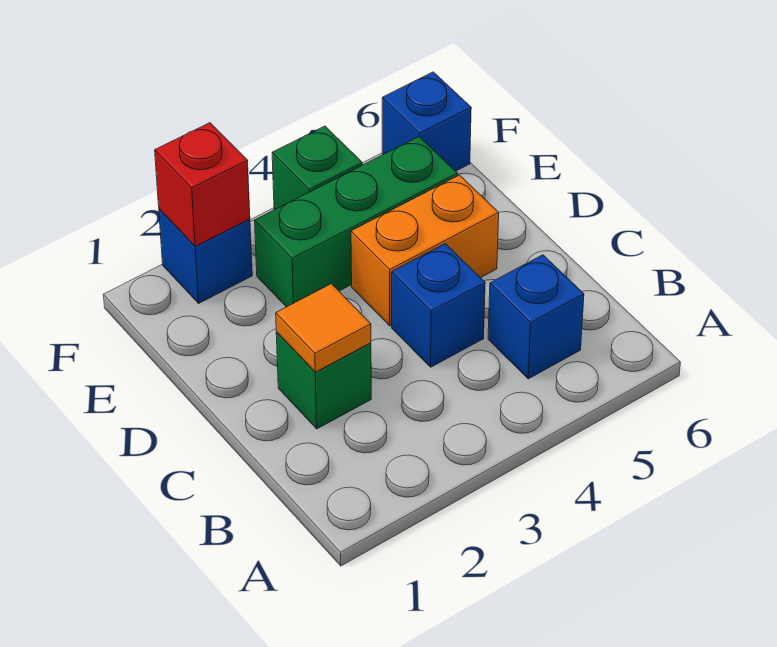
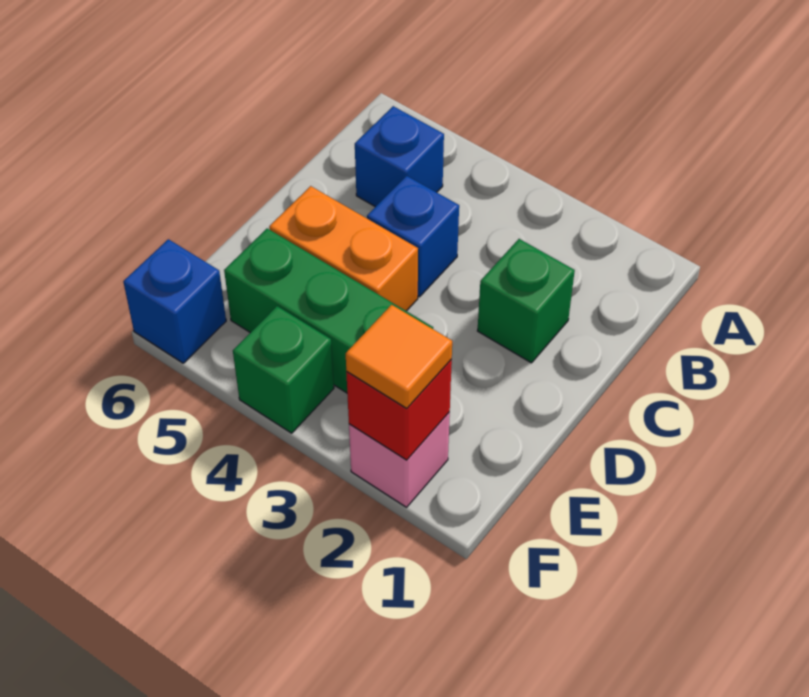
orange tile C2 level 2 -> orange tile F2 level 3
blue brick F2 level 1 -> pink brick F2 level 1

